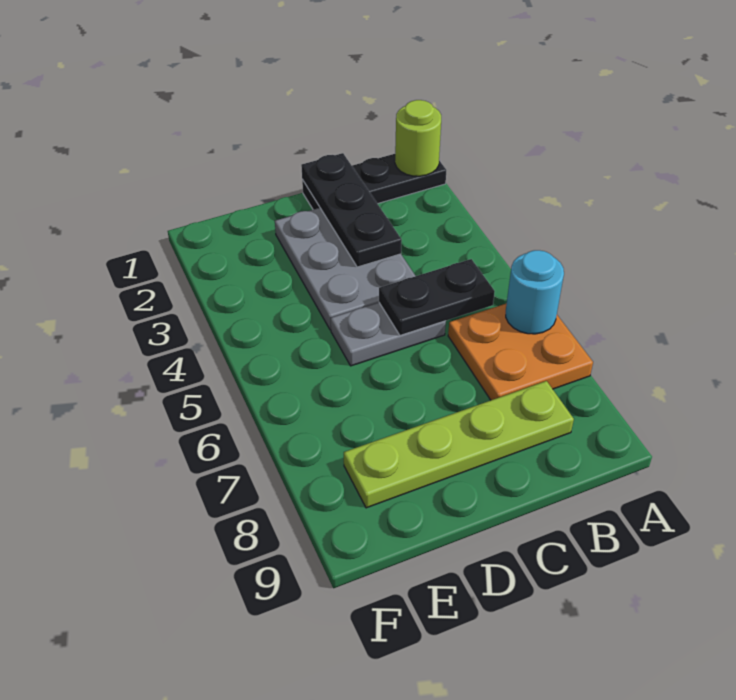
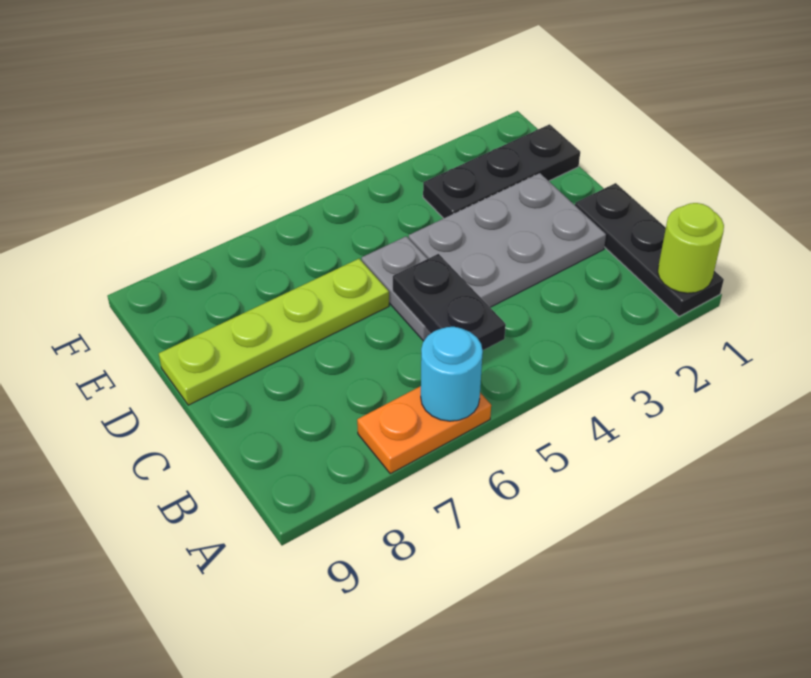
orange plate A6:B7 level 1 -> orange plate A6:A7 level 1
lime plate B8:E8 level 1 -> lime plate D6:D9 level 1
black plate C1:C3 level 2 -> black plate E1:E3 level 1

